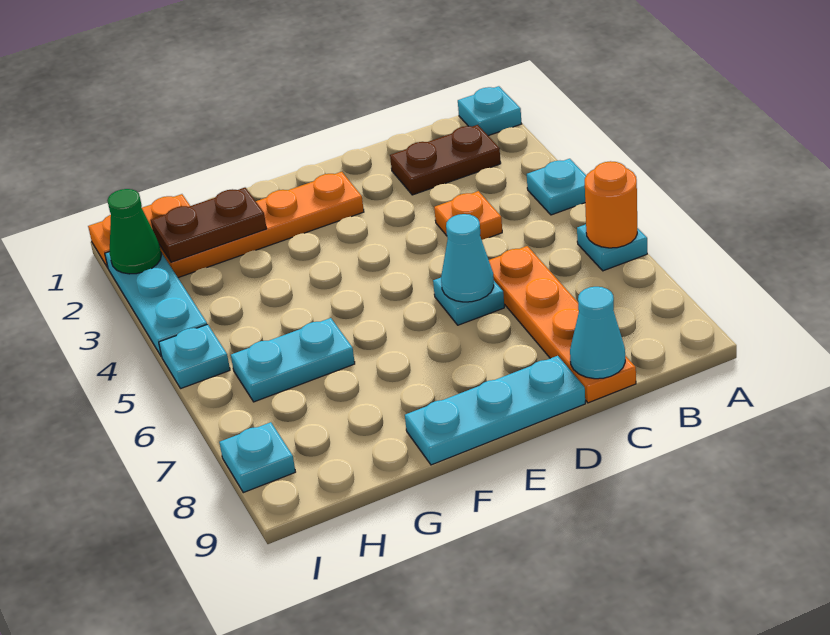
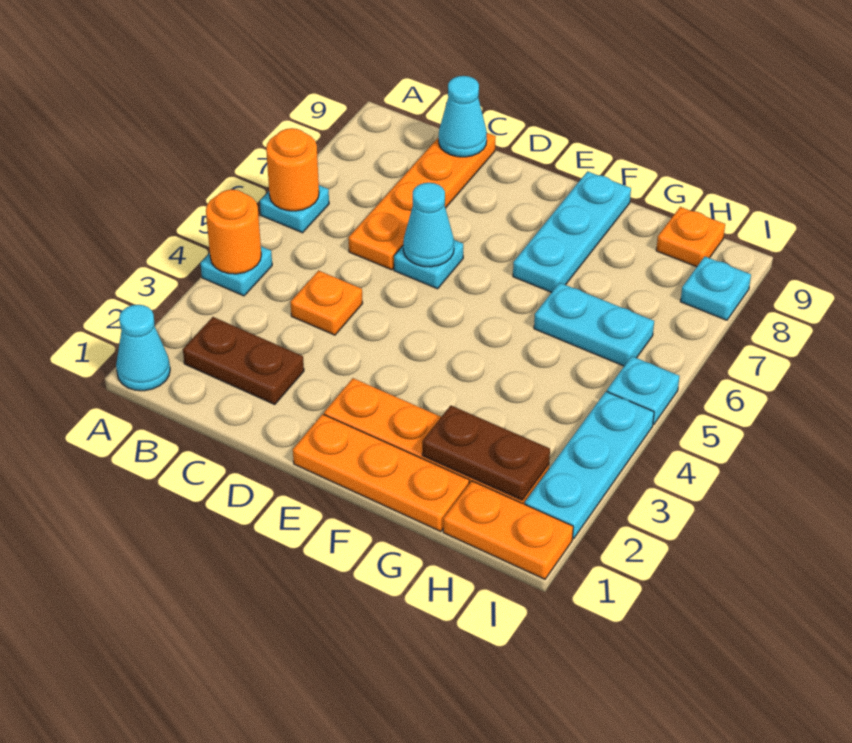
cyan plate A1 level 1 -> cyan cone A1 level 1
none -> orange round brick A4 level 2
cyan plate D9:F9 level 1 -> cyan plate F7:F9 level 1
none -> orange plate E1:G1 level 1
none -> orange plate H9 level 1
green cone I2 level 2 -> none

